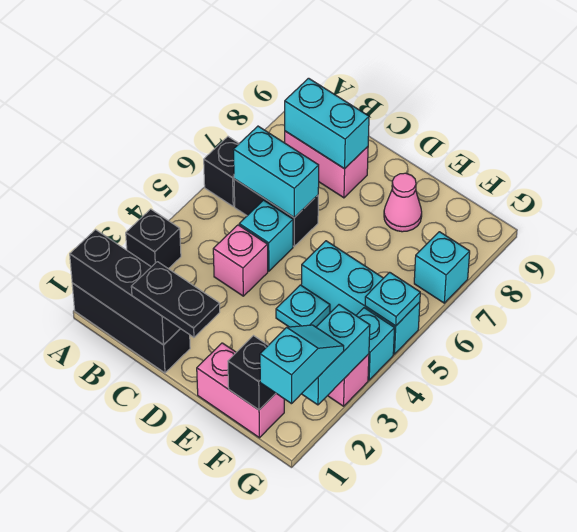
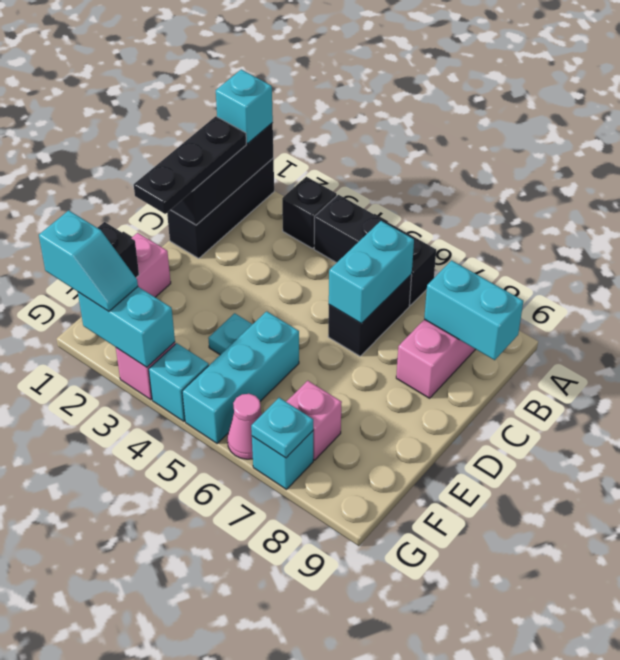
black brick A6 level 1 -> black brick A4:A6 level 1
cyan brick B8:C8 level 2 -> cyan brick B8:B9 level 2
black plate C1:D1 level 3 -> black plate B1:D1 level 3
pink brick C4 level 1 -> pink brick F7 level 1
cyan brick C5 level 1 -> cyan brick A1 level 3
pink cone E8 level 1 -> pink cone G6 level 1
cyan plate G5 level 2 -> cyan plate G7 level 2

